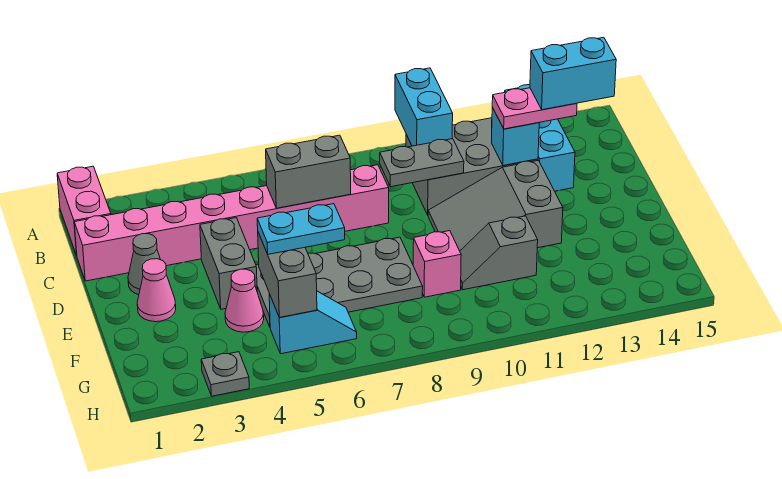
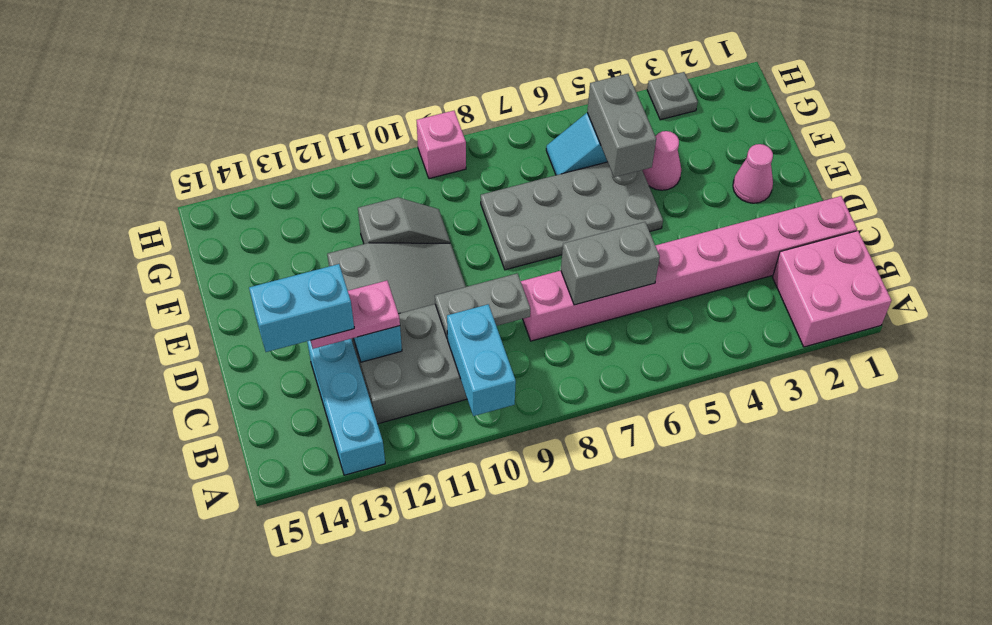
pink brick A1:B1 level 1 -> pink brick A1:B2 level 1
grey cone D2 level 1 -> none
grey brick D4:E4 level 1 -> none
cyan plate F5:F6 level 3 -> none
pink brick F9 level 1 -> pink brick H9 level 1

